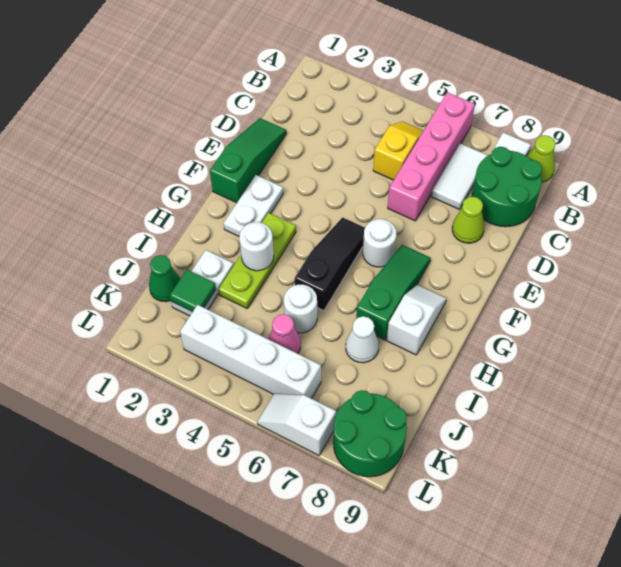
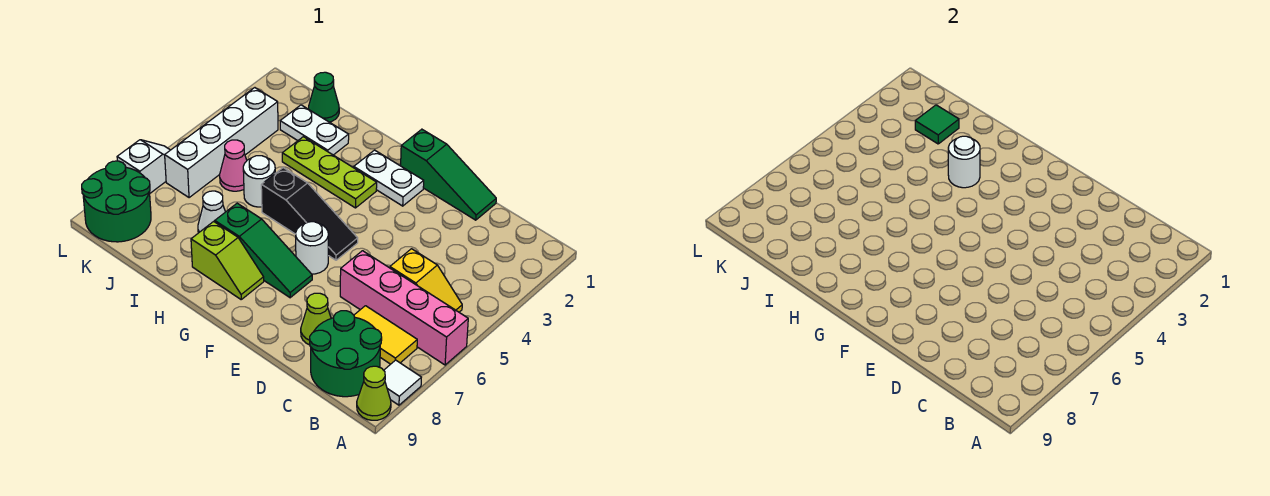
white tile B7:C7 level 1 -> yellow tile B7:C7 level 1
white slope G8:H8 level 1 top H -> lime slope G8:H8 level 1 top H

